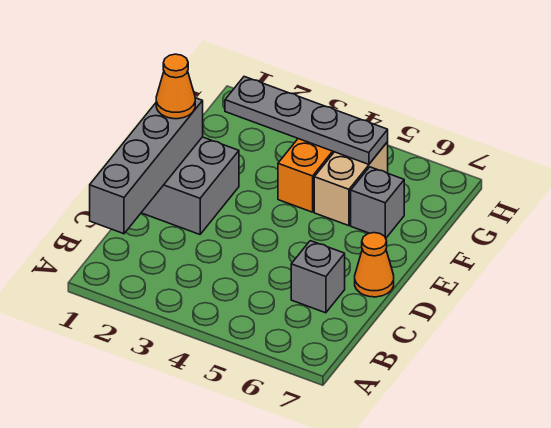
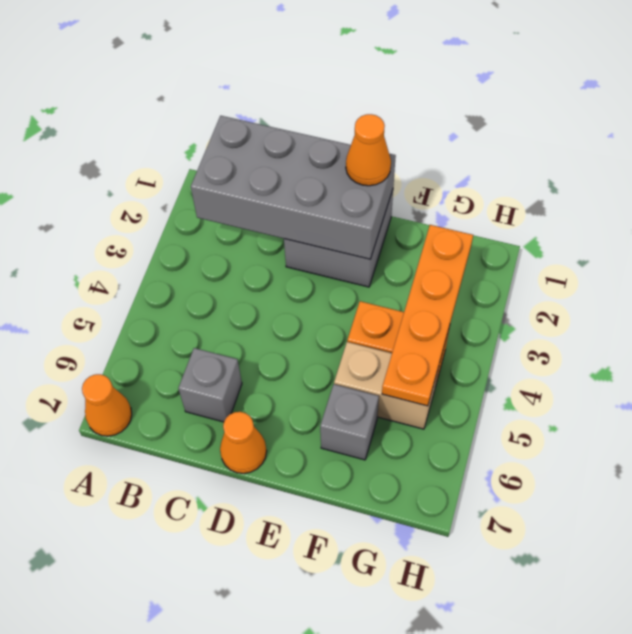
none -> orange cone A7 level 1
grey brick B1:E1 level 2 -> grey brick B1:E2 level 2
grey plate G2:G5 level 2 -> orange plate G2:G5 level 2

